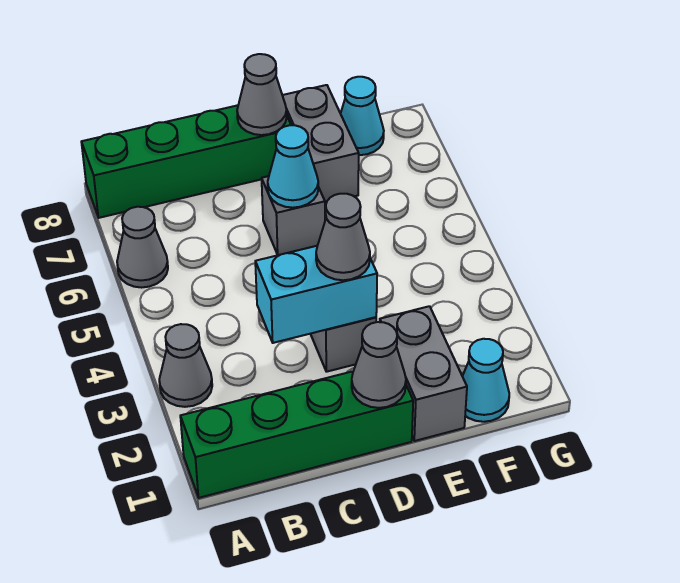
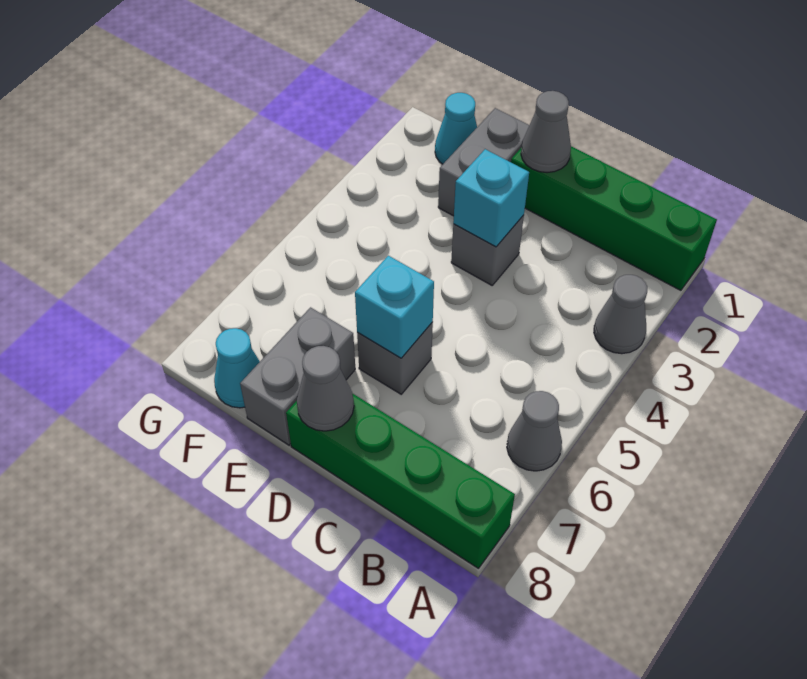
cyan brick C3:D3 level 2 -> cyan brick D3 level 2
grey cone D3 level 3 -> none
cyan cone D6 level 2 -> cyan brick D6 level 2

